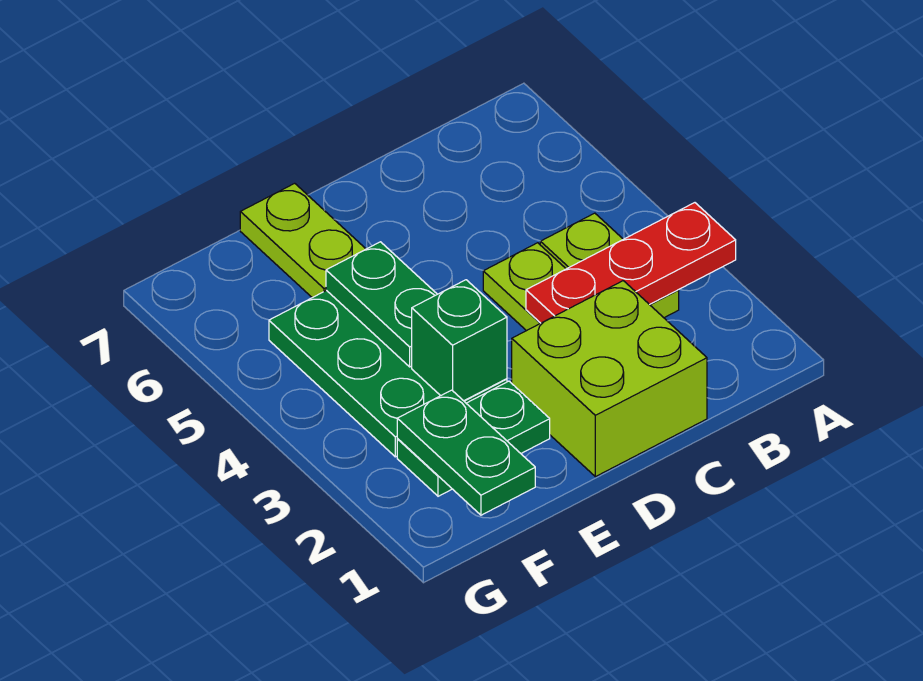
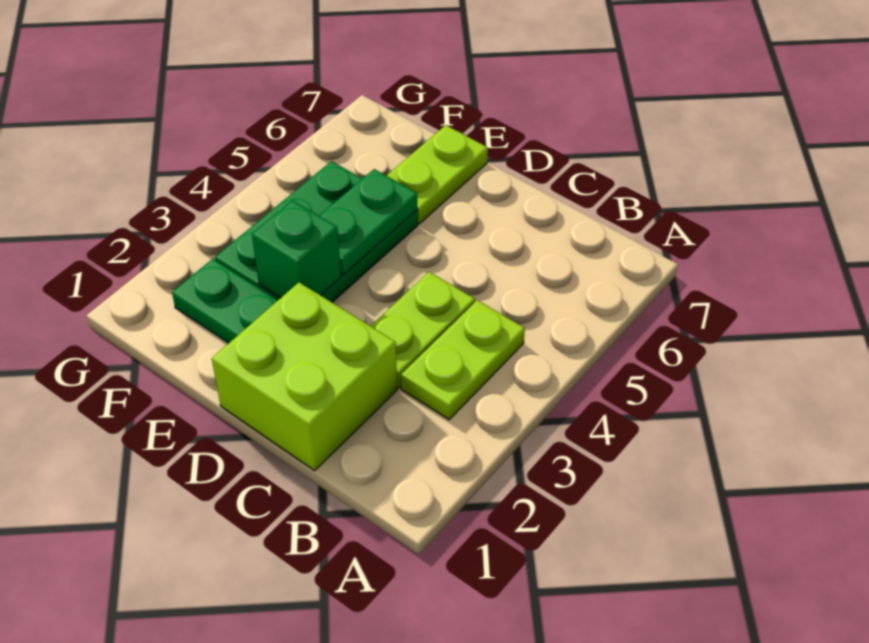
red plate A3:C3 level 2 -> none
green plate F1:F2 level 2 -> none

